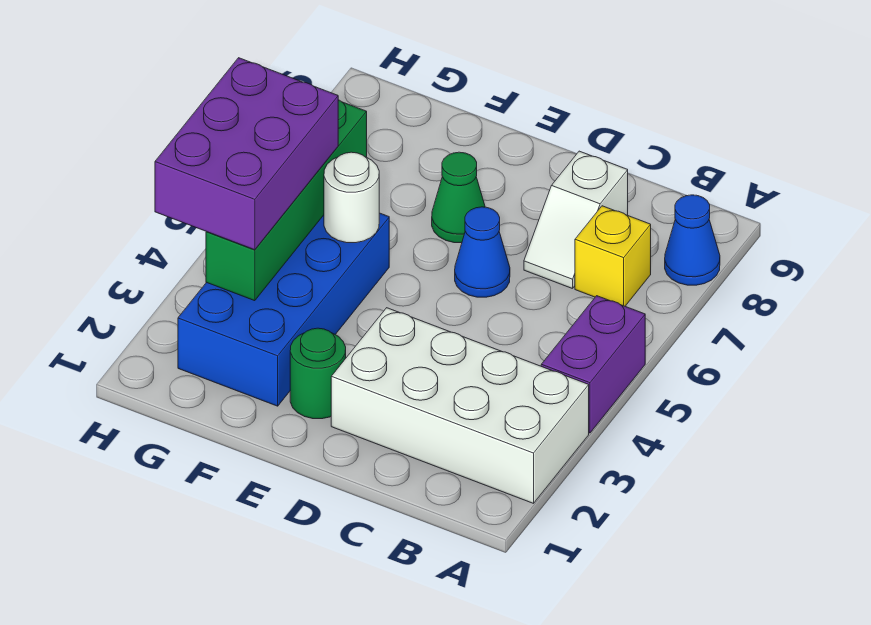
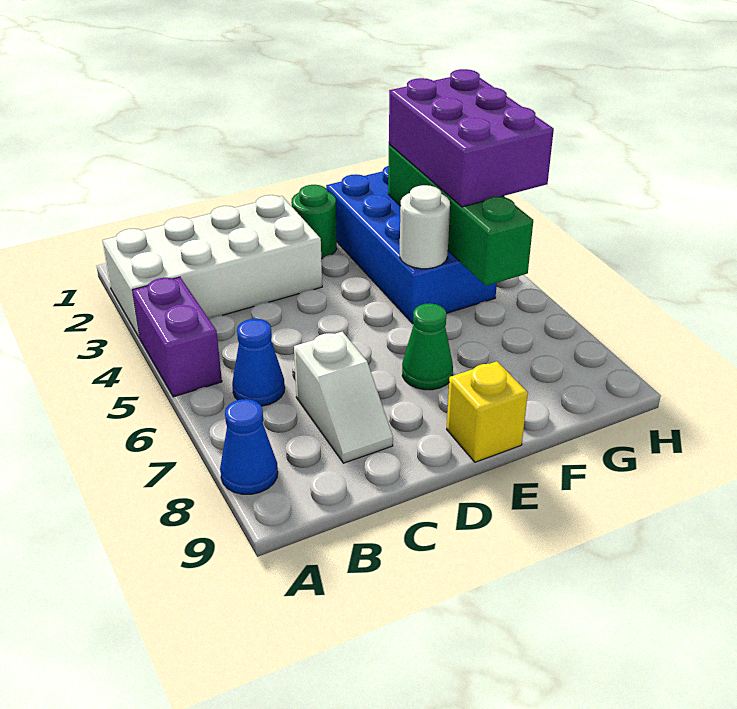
yellow brick B7 level 1 -> yellow brick E9 level 1
white slope C7:C8 level 1 top 8 -> white slope C7:C8 level 1 top 7
blue cone D6 level 1 -> blue cone B6 level 1

